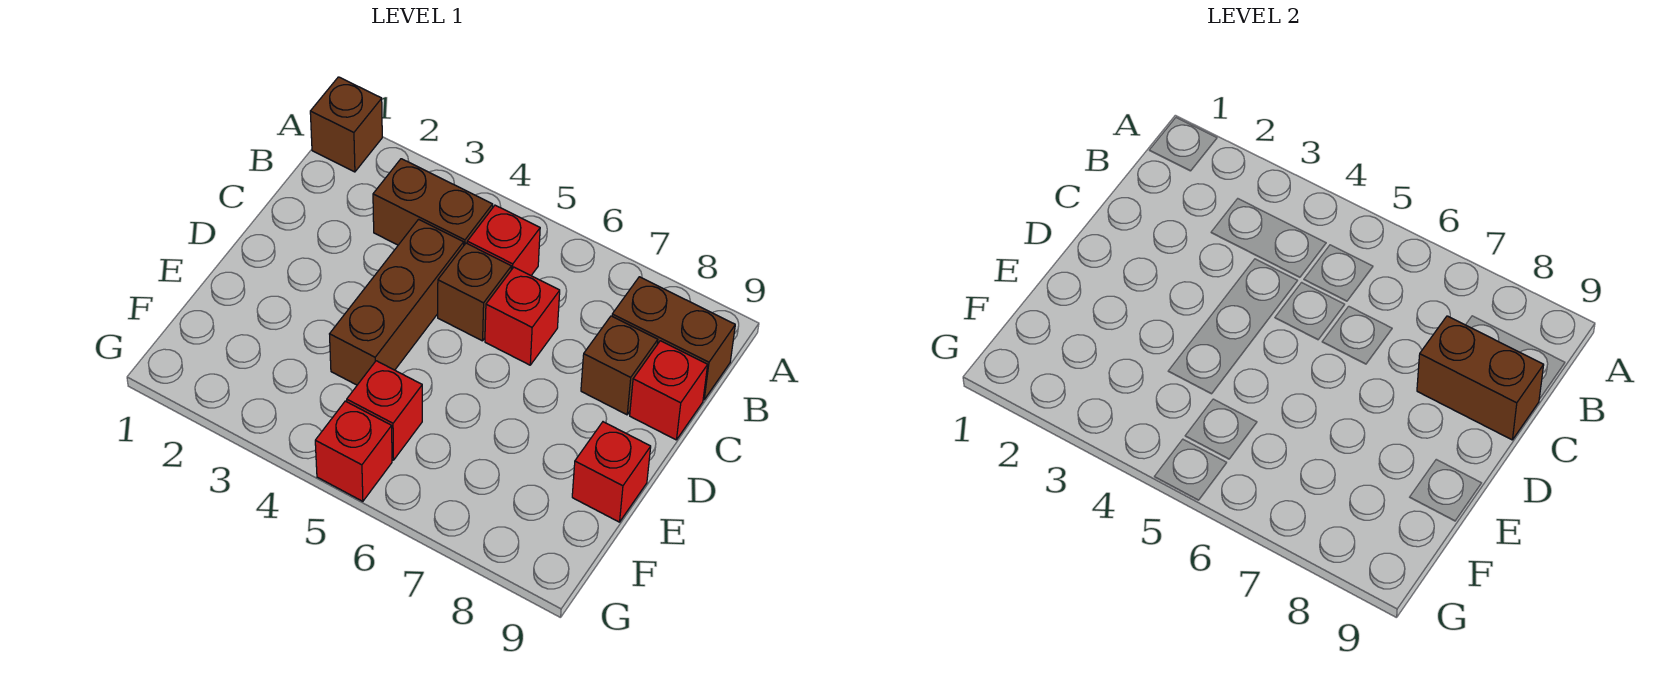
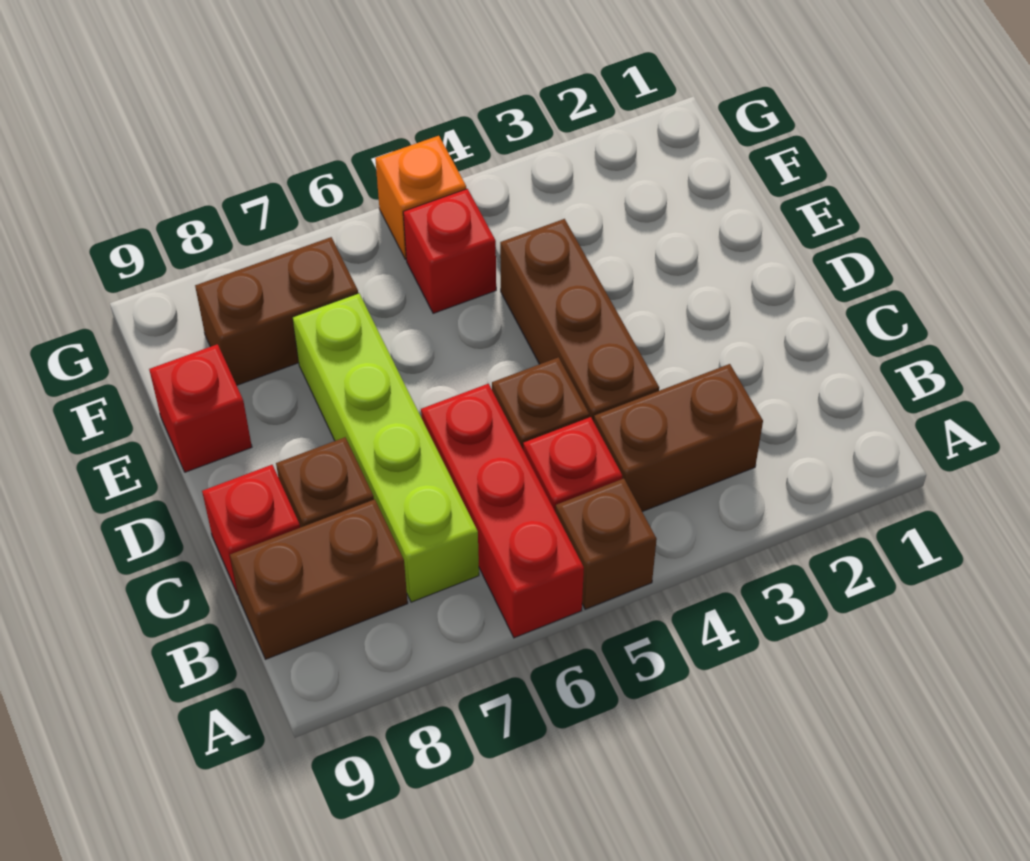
brown brick A1 level 1 -> brown brick A5 level 1
none -> lime brick B7:E7 level 1
red brick C6 level 1 -> red brick A6:C6 level 1
brown brick C8:C9 level 2 -> brown brick F7:F8 level 1
red brick G5 level 1 -> orange brick G5 level 1

